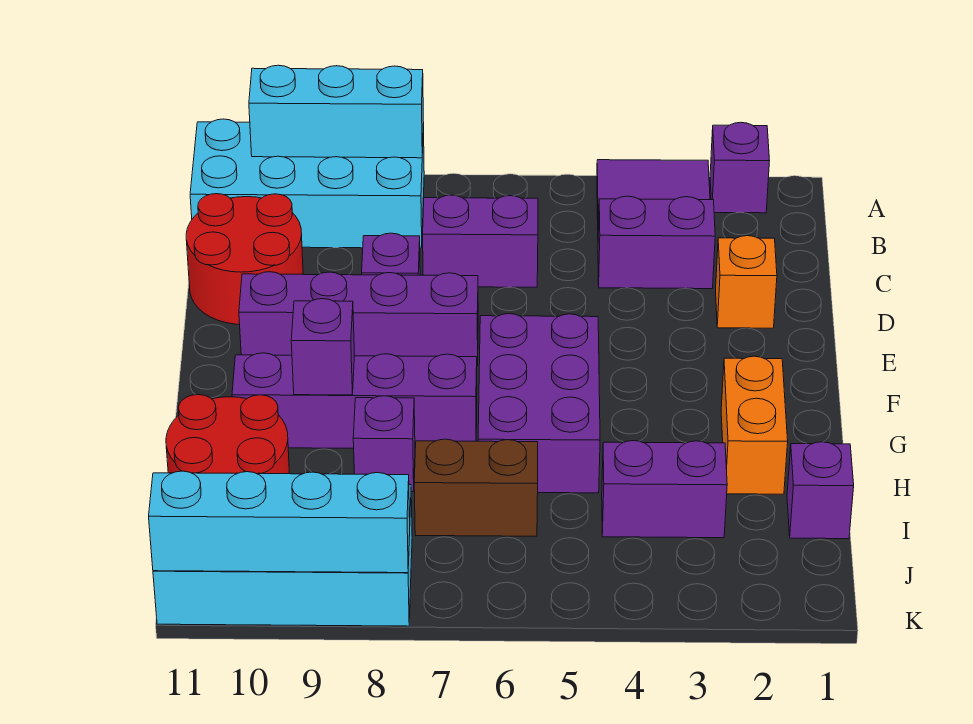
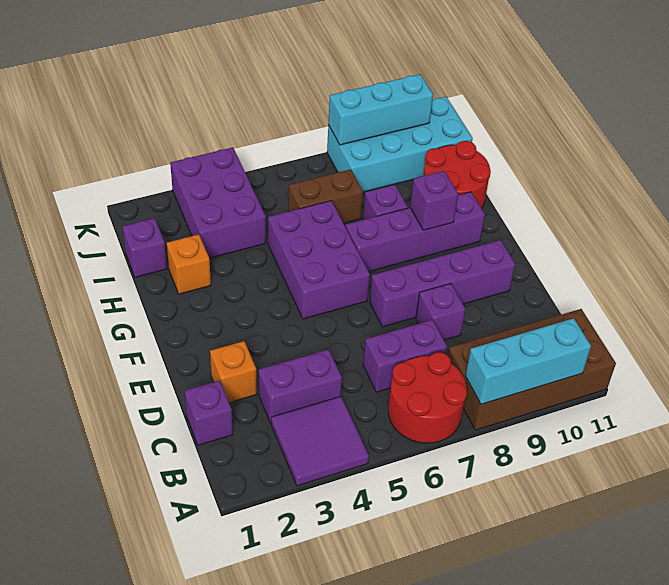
purple brick A2 level 1 -> purple brick C1 level 1
cyan brick A8:B11 level 1 -> brown brick A8:B11 level 1
red round brick C10:D11 level 1 -> red round brick A6:B7 level 1
orange brick G2:H2 level 1 -> orange brick H2 level 1
purple brick I3:I4 level 1 -> purple brick I3:K4 level 1
cyan brick K8:K11 level 2 -> cyan brick K8:K10 level 2

